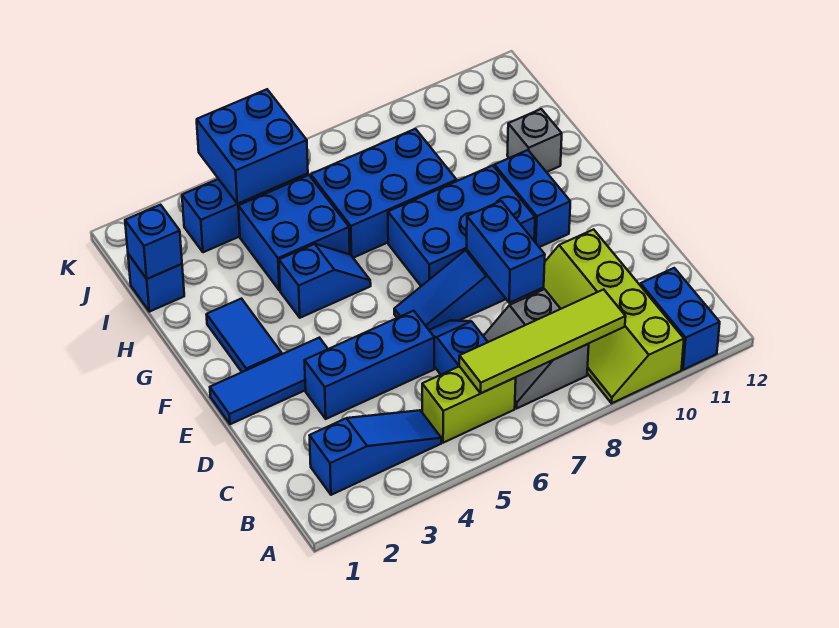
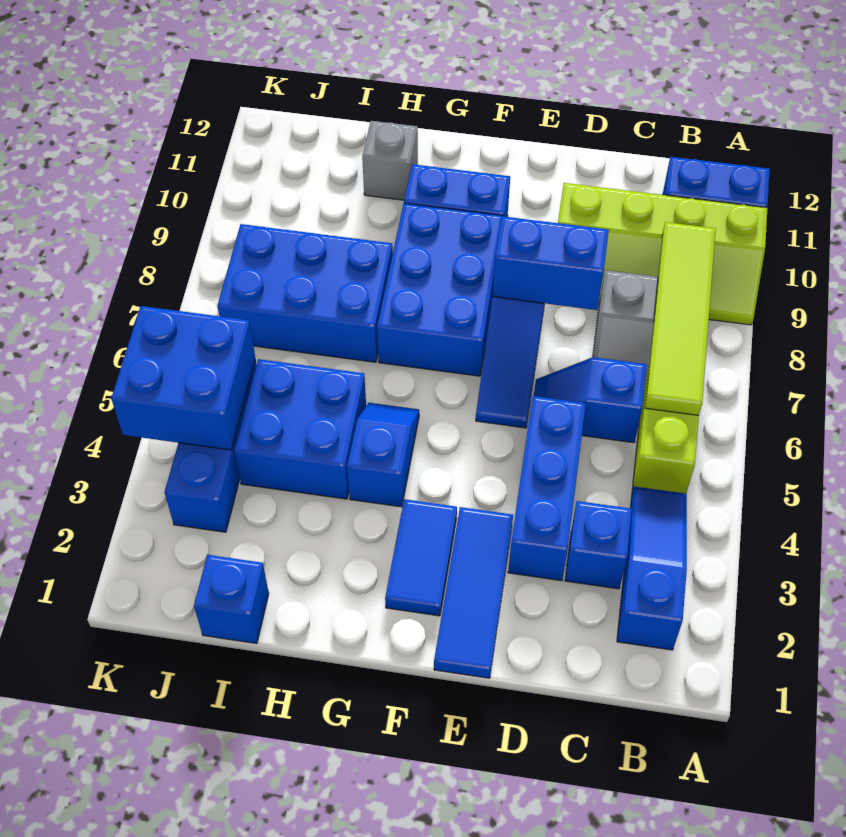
blue tile F2:G2 level 1 -> blue tile F2:F3 level 1
blue brick H6:I8 level 1 -> blue brick H7:J8 level 1
blue brick I1 level 2 -> blue brick C3 level 1

